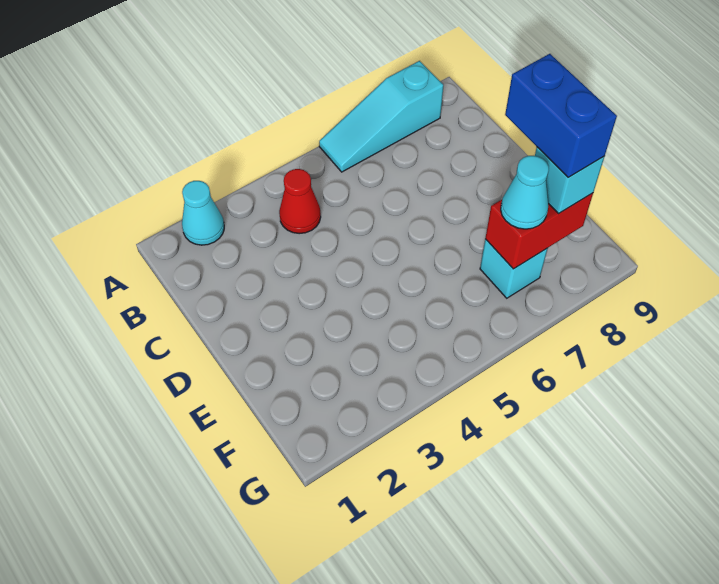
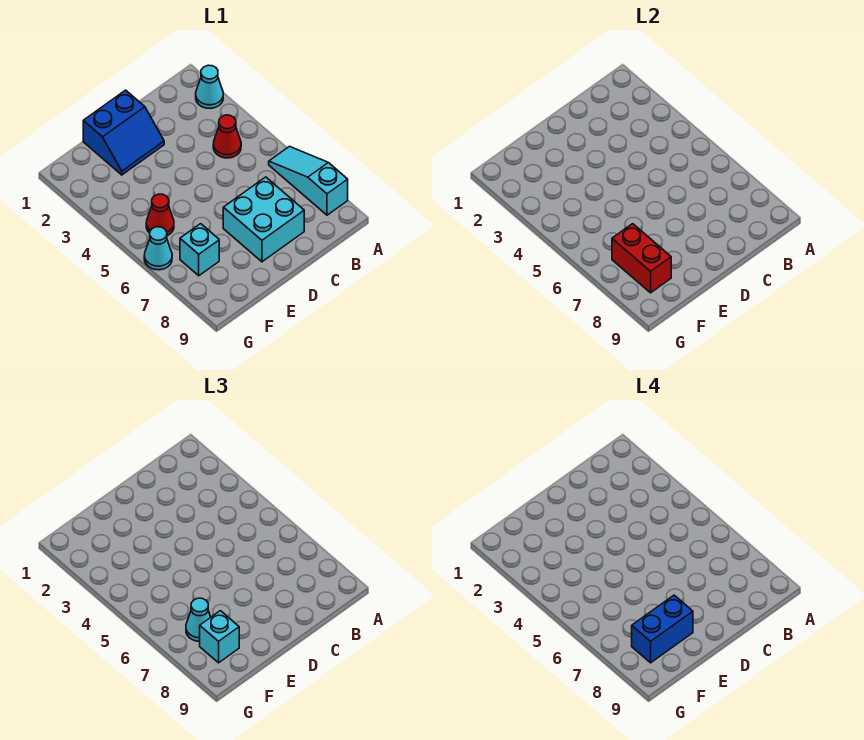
none -> cyan brick C7:D8 level 1
none -> blue slope D1:E2 level 1 top 1
none -> red cone F5 level 1
none -> cyan cone G6 level 1

